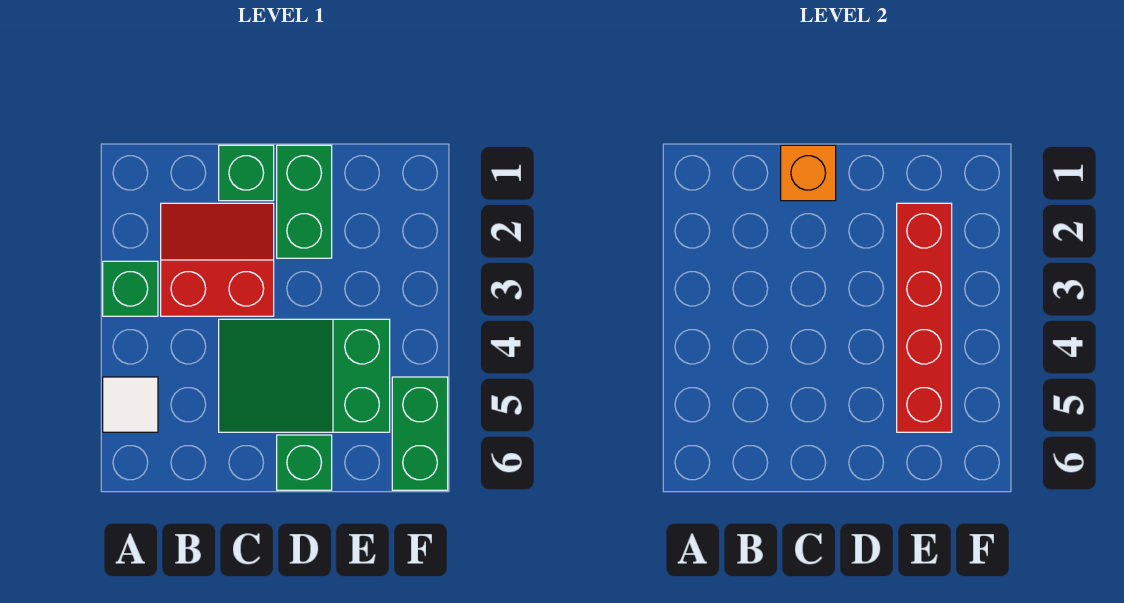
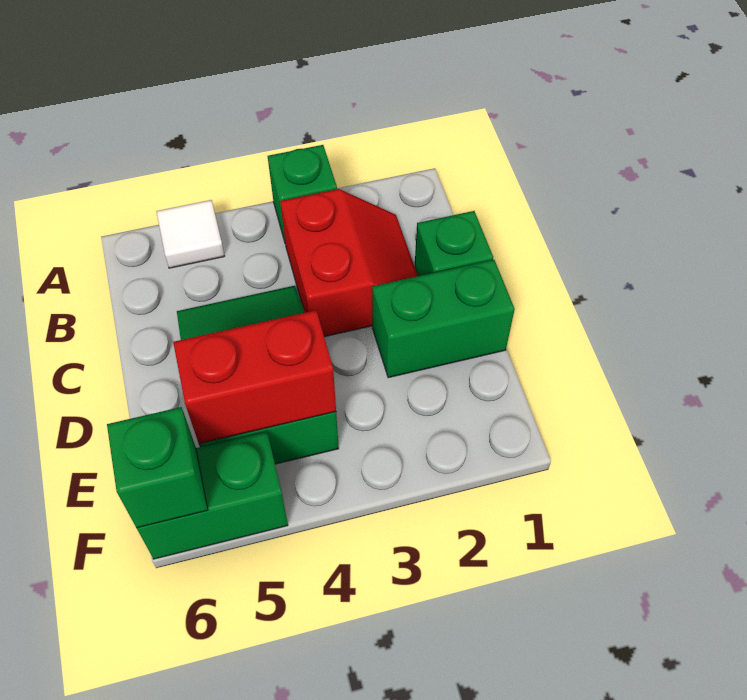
orange brick C1 level 2 -> none
green brick D6 level 1 -> green brick F6 level 2
red brick E2:E5 level 2 -> red brick E4:E5 level 2

